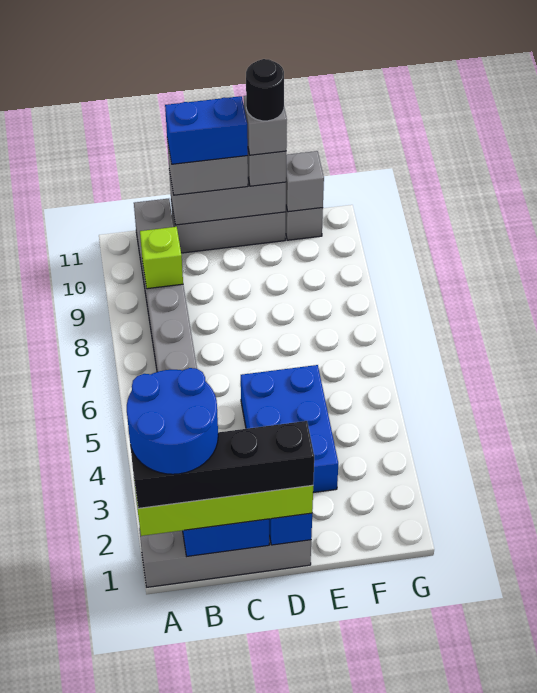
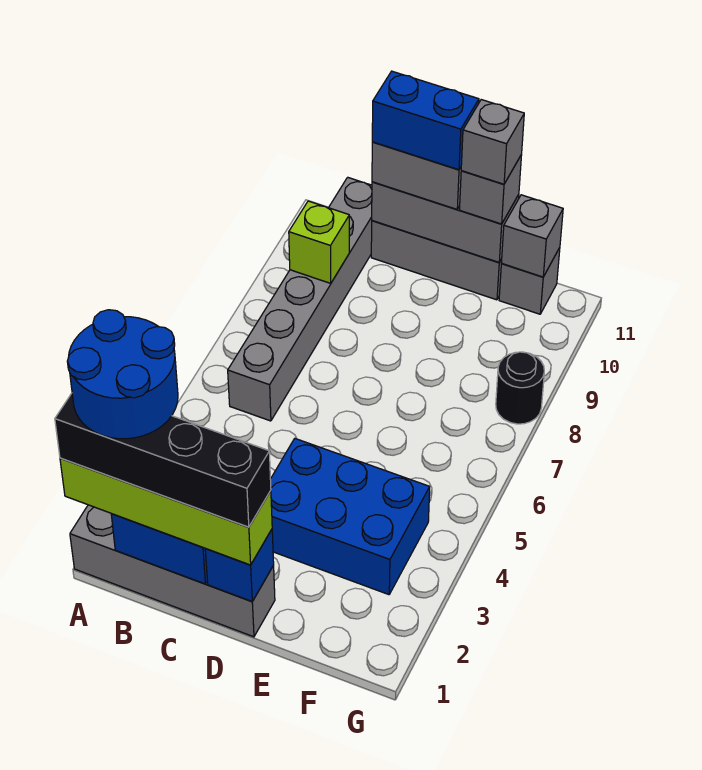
blue brick D3:E5 level 1 -> blue brick D3:F4 level 1
black round brick E11 level 5 -> black round brick G8 level 1

